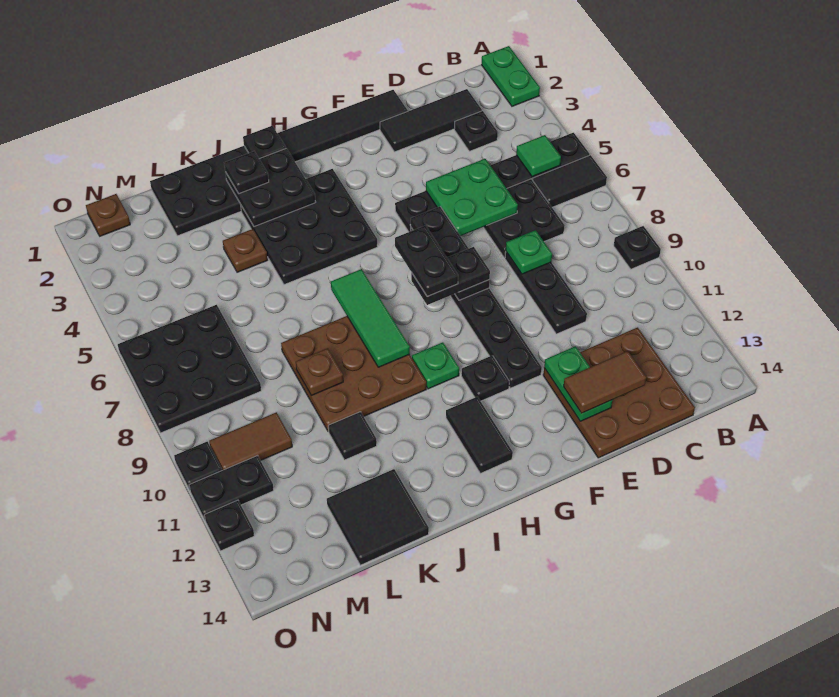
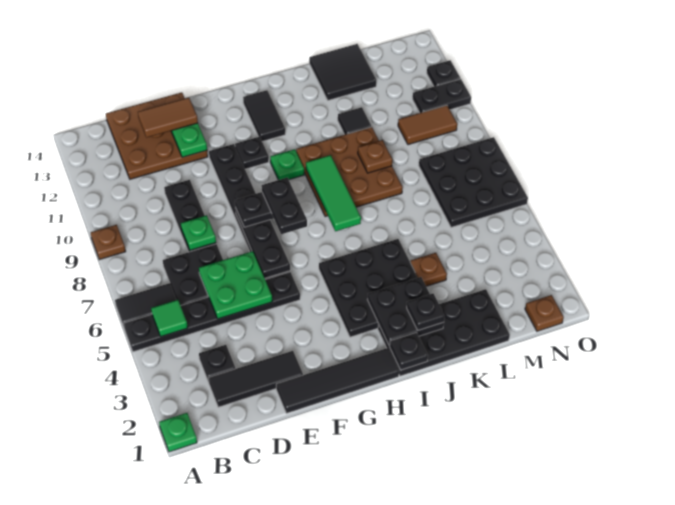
green plate A1:A2 level 1 -> green plate A1 level 1
black plate A9 level 1 -> brown plate A9 level 1
black plate O10 level 1 -> none

